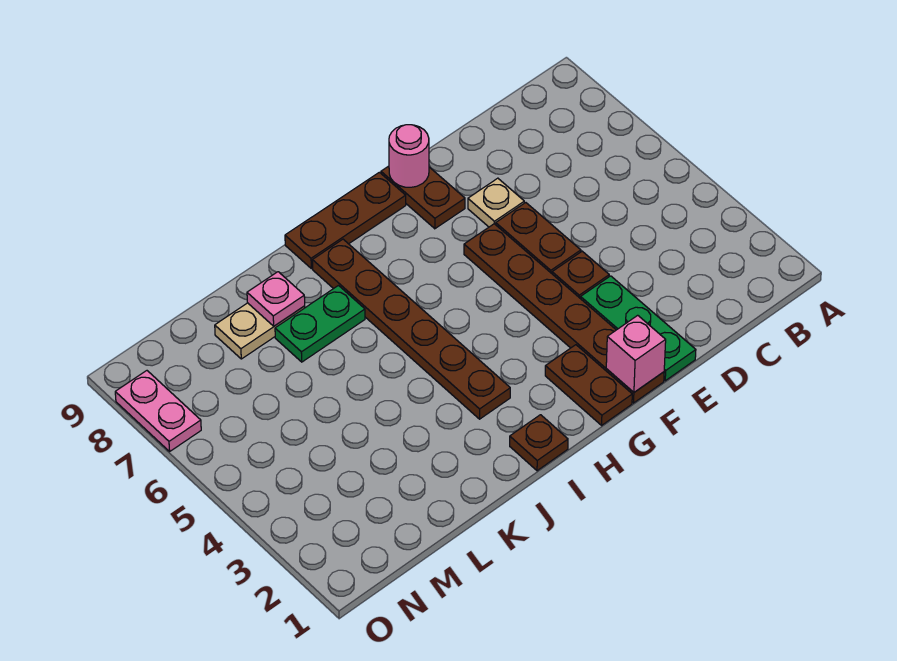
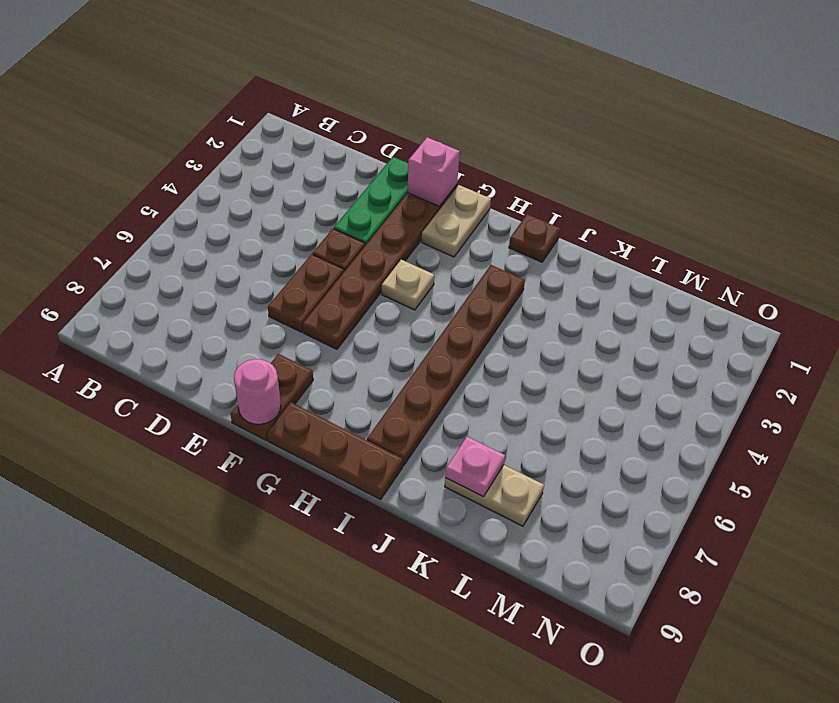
tan plate E7 level 1 -> tan plate G4 level 1
brown plate G1:G2 level 1 -> tan plate G1:G2 level 1
green plate J7:K7 level 1 -> none
pink plate O7:O8 level 1 -> none

